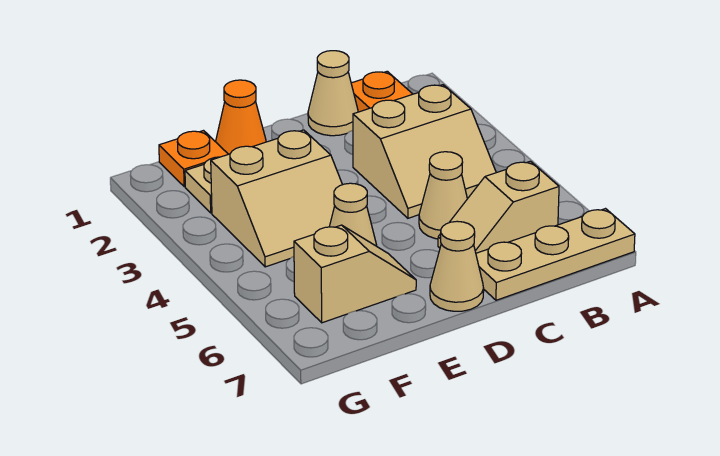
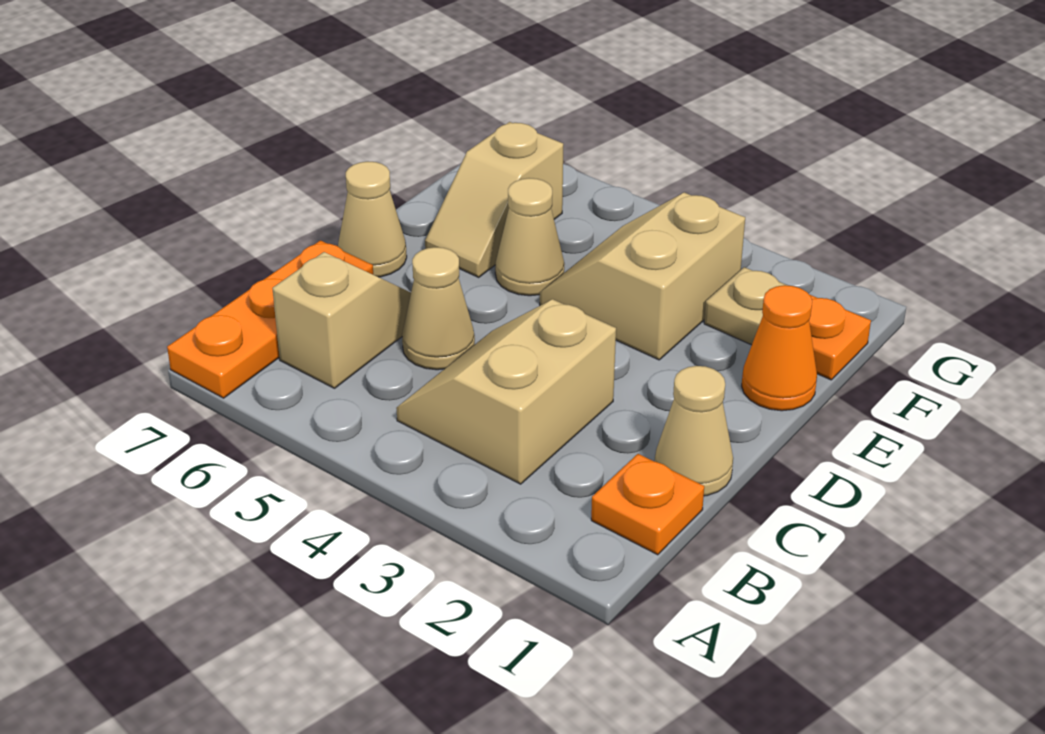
tan plate A7:C7 level 1 -> orange plate A7:C7 level 1

